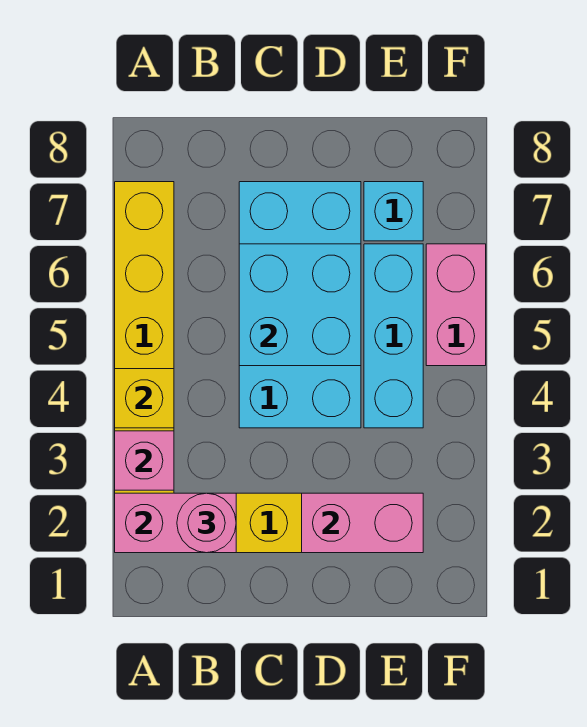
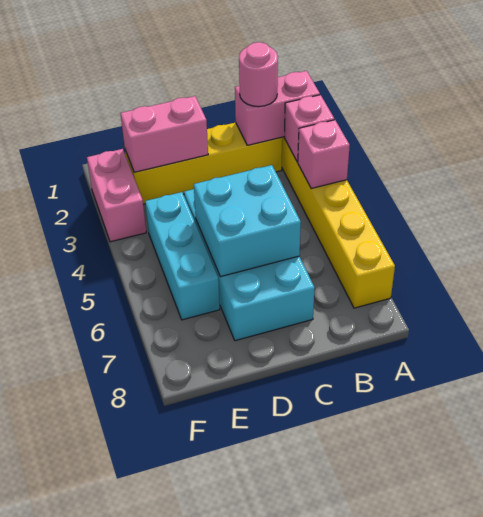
yellow brick A4 level 2 -> pink brick A4 level 2
cyan brick E7 level 1 -> none
pink brick F5:F6 level 1 -> pink brick F2:F3 level 1

